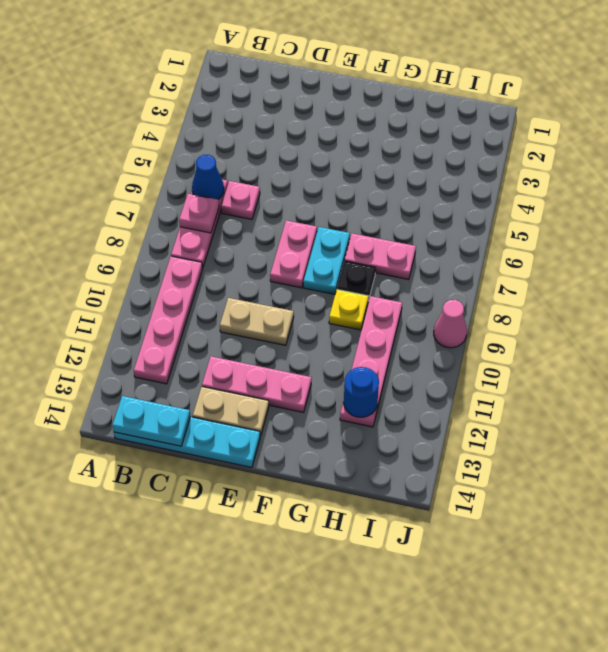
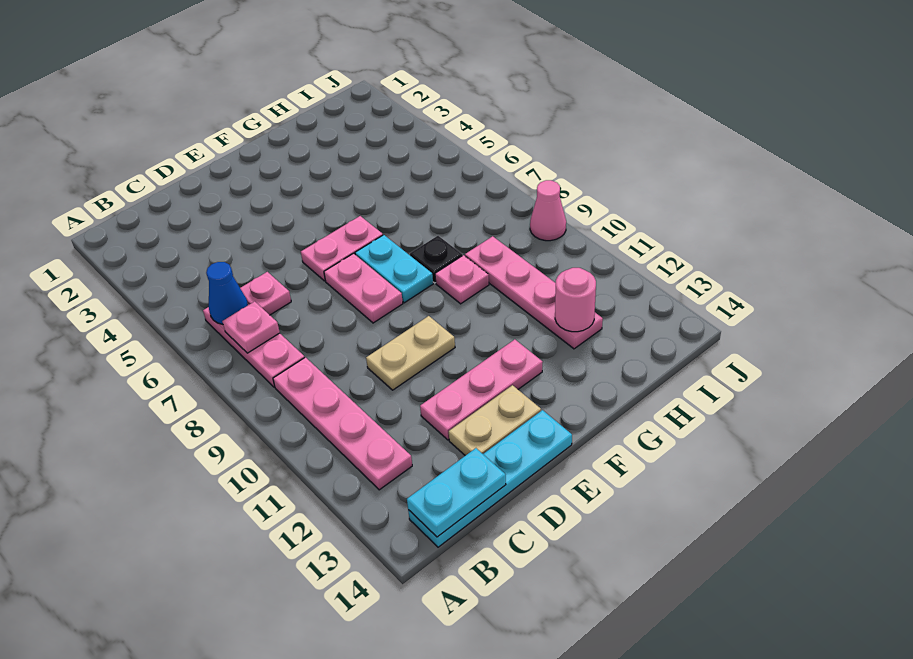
pink plate G7:H7 level 1 -> pink plate E6:F6 level 1
yellow plate G9 level 1 -> pink plate G9 level 1
blue round brick H12 level 2 -> pink round brick H12 level 2

